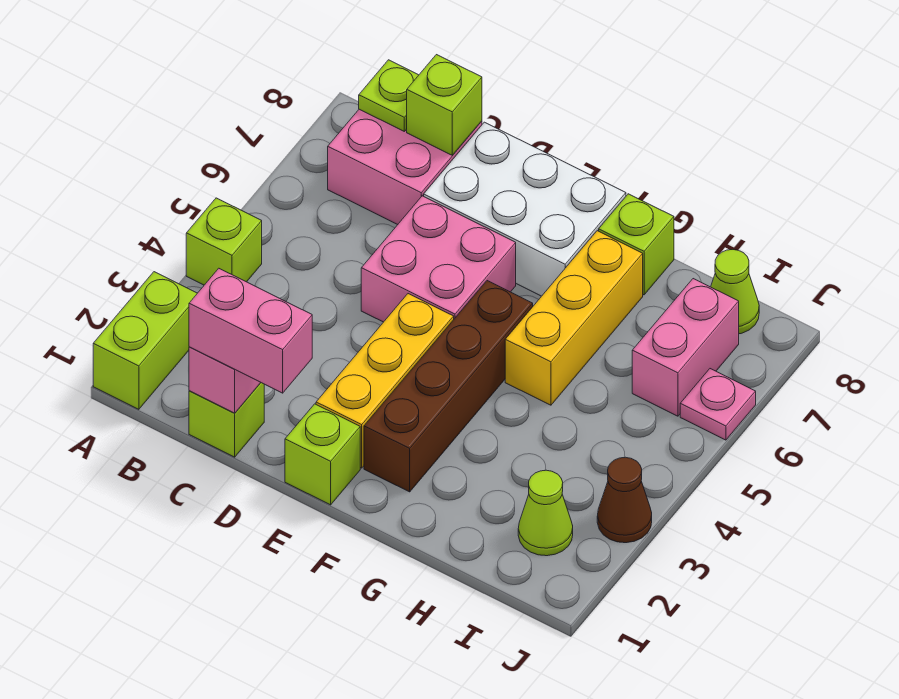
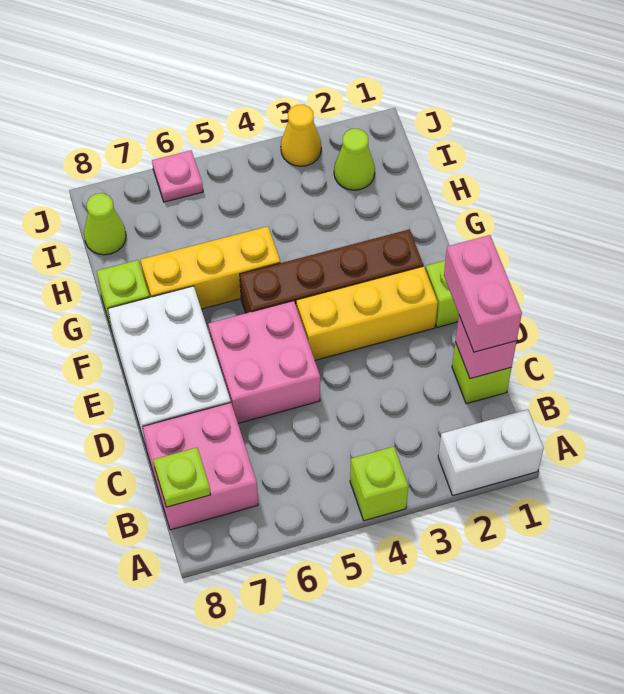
lime brick A1:A2 level 1 -> white brick A1:A2 level 1
lime brick C8 level 2 -> none
pink brick I6:I7 level 1 -> none
brown cone J3 level 1 -> yellow cone J3 level 1

